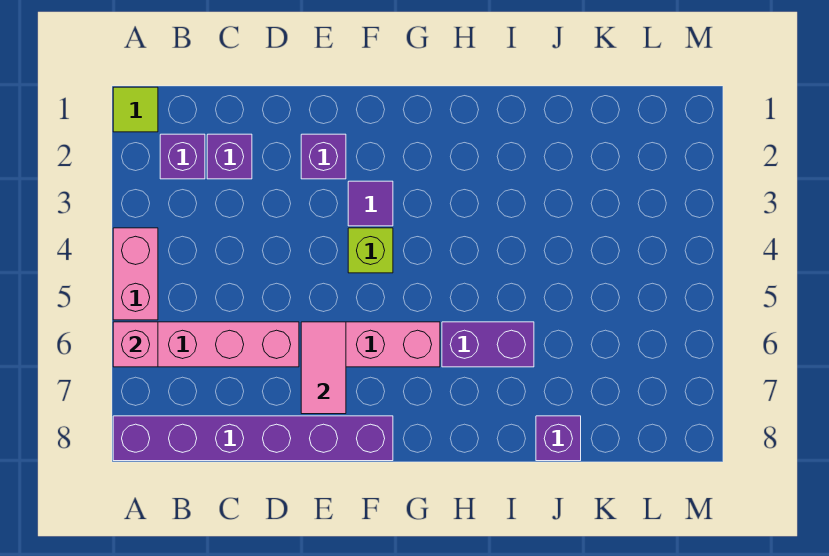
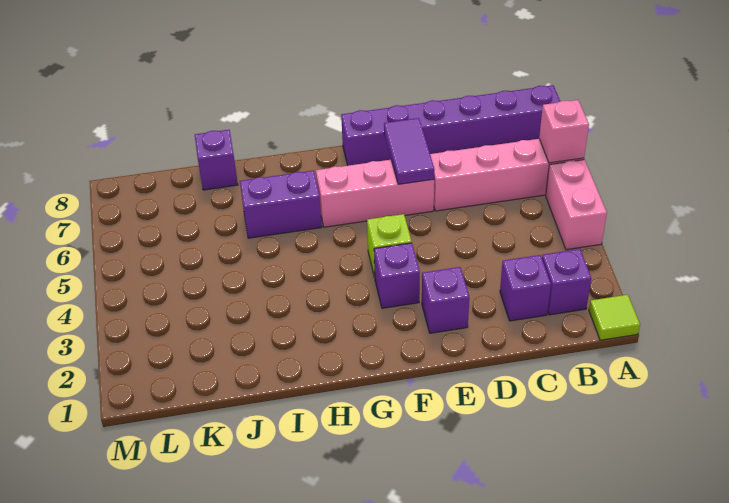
pink tile E6:E7 level 2 -> purple tile E6:E7 level 2
purple tile F3 level 1 -> purple brick F3 level 1

